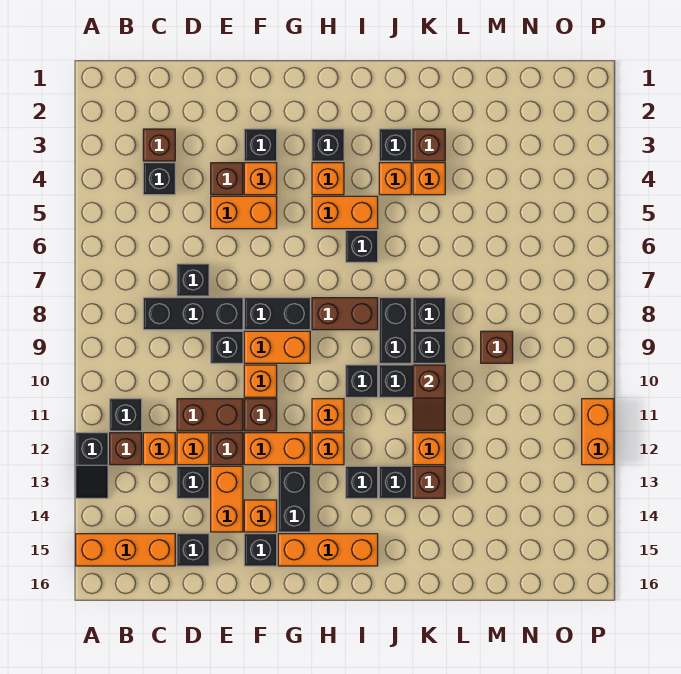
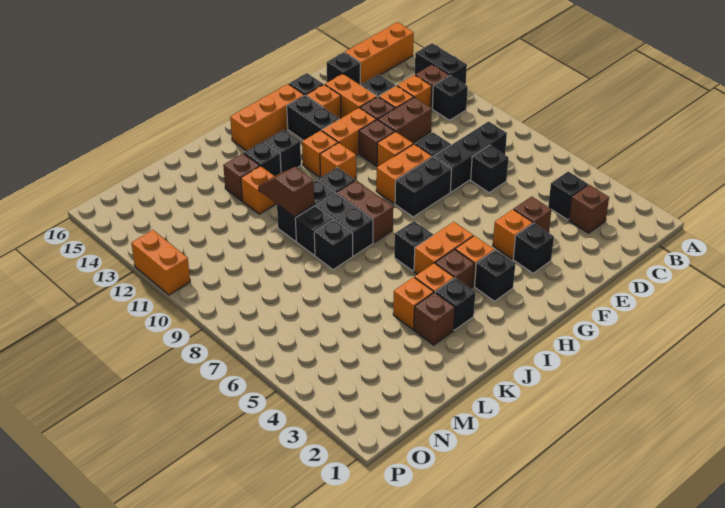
black slope A12:A13 level 1 top 12 -> black brick A12:A13 level 1
orange brick E5:F5 level 1 -> none
brown brick H8:I8 level 1 -> brown brick I8:I9 level 1
brown brick M9 level 1 -> brown brick I4 level 1

